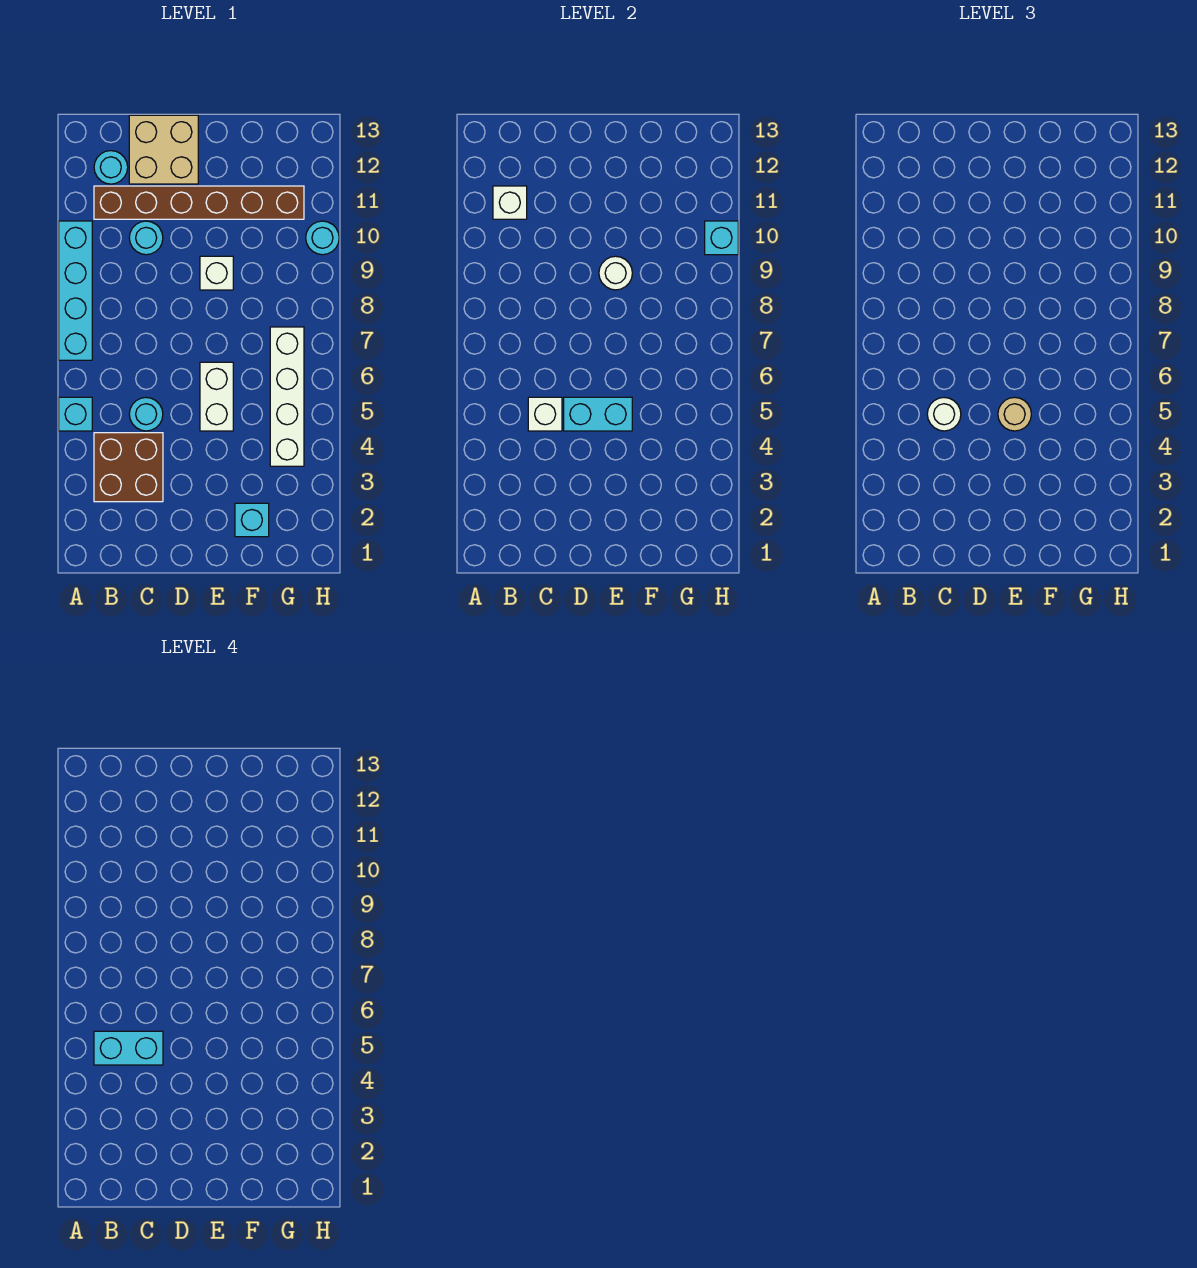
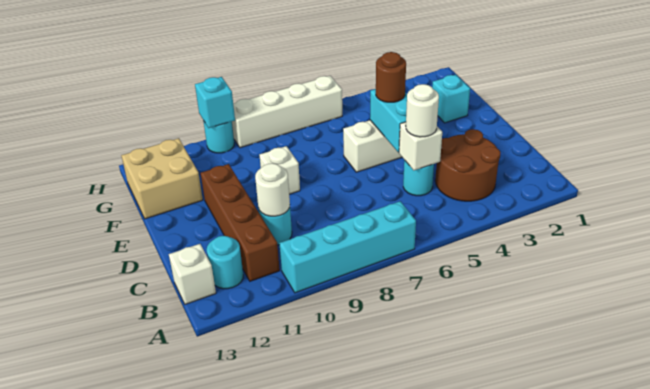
cyan brick A5 level 1 -> none
brown brick B3:C4 level 1 -> brown round brick B3:C4 level 1
cyan brick B5:C5 level 4 -> none
brown brick B11:G11 level 1 -> brown brick B11:E11 level 1
white brick B11 level 2 -> white brick B13 level 1
tan brick C12:D13 level 1 -> tan brick F12:G13 level 1
tan round brick E5 level 3 -> brown round brick E5 level 3
white round brick E9 level 2 -> white round brick C10 level 2
white brick G4:G7 level 1 -> white brick H6:H9 level 1

